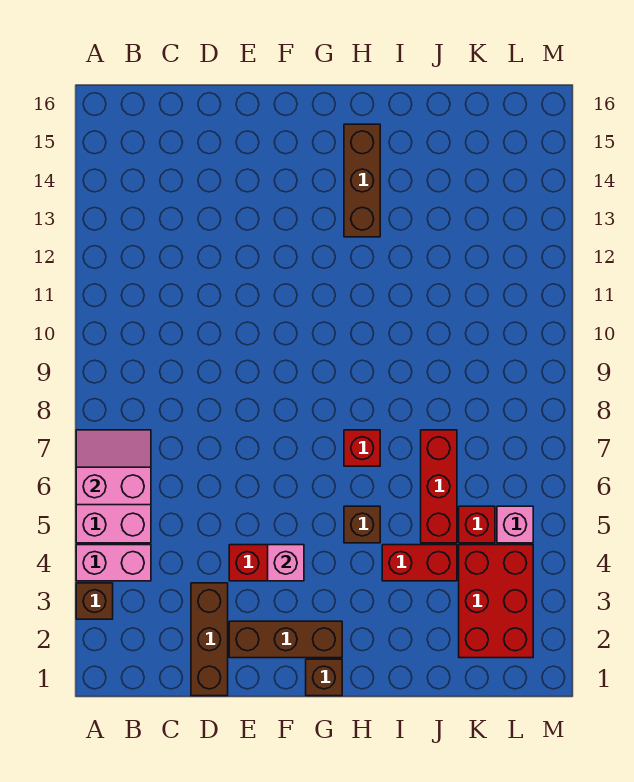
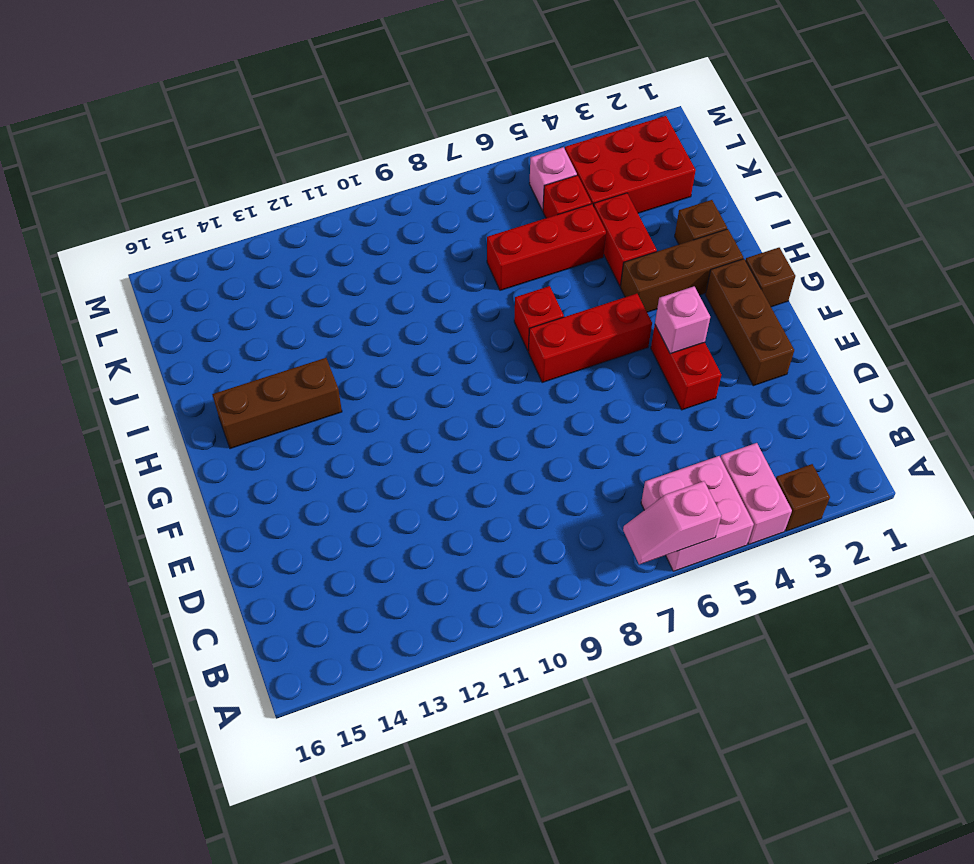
pink slope A6:B7 level 2 top 6 -> pink slope A6:A7 level 2 top 6
brown brick D1:D3 level 1 -> brown brick H2:H4 level 1
none -> red brick G5:G7 level 1
brown brick H5 level 1 -> brown brick I2 level 1

